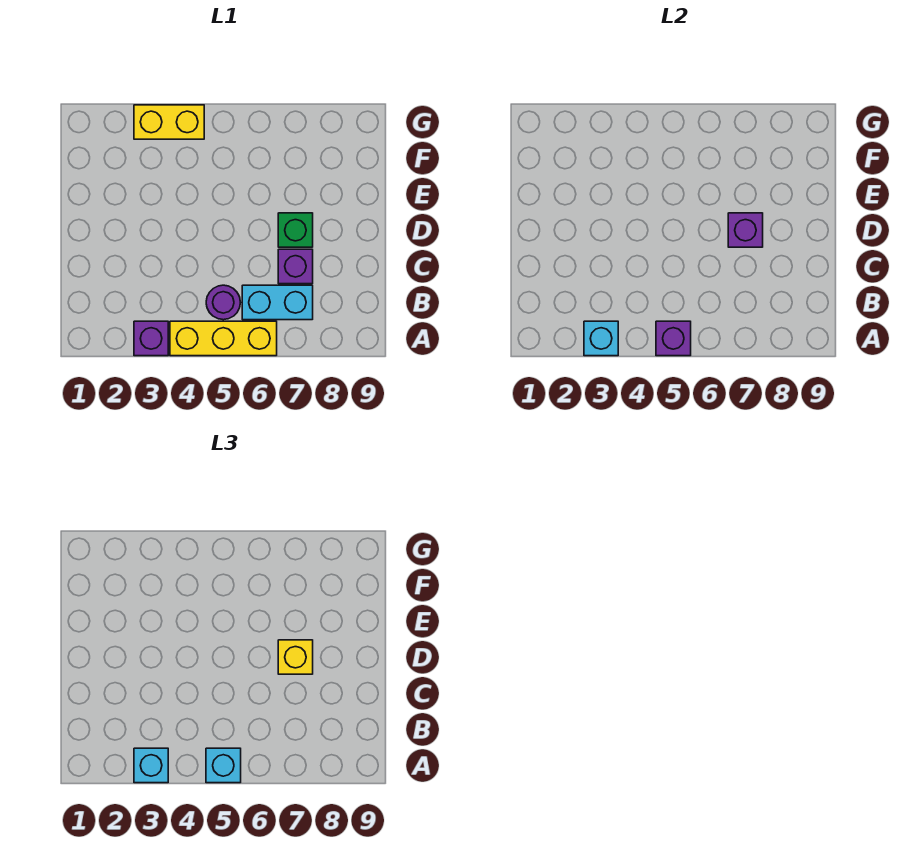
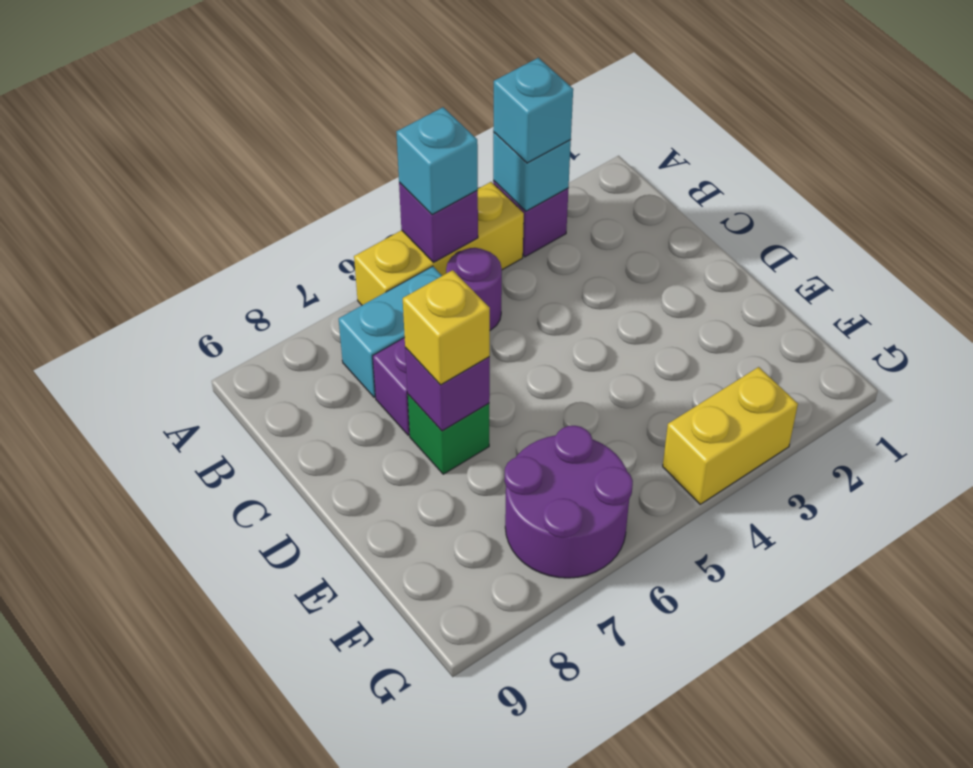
none -> purple round brick F6:G7 level 1

